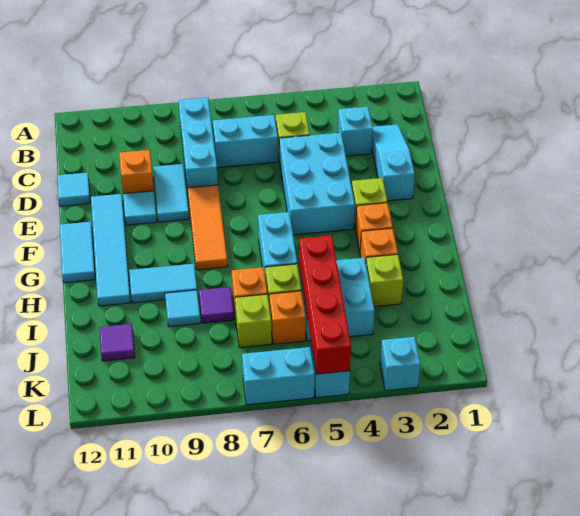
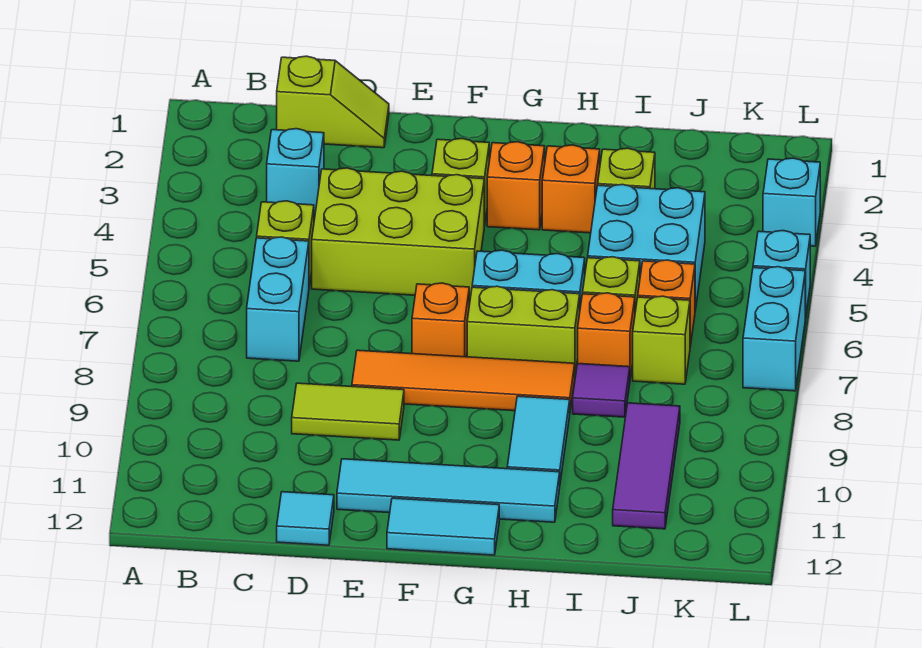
cyan brick B8:D8 level 1 -> none
none -> lime slope C1:D1 level 1 top C
cyan slope C2:E2 level 1 top E -> none
cyan brick D4:F5 level 1 -> lime brick D4:F5 level 1
cyan tile D9:E9 level 1 -> lime tile D9:E9 level 1
orange brick D10 level 1 -> orange brick F7 level 1
orange tile E8:G8 level 1 -> orange tile E8:H8 level 1
cyan tile E10 level 1 -> none
none -> lime brick G7:H7 level 1
red brick I5:L5 level 2 -> none
cyan tile I9 level 1 -> none
purple tile J11 level 1 -> purple tile J9:J11 level 1

